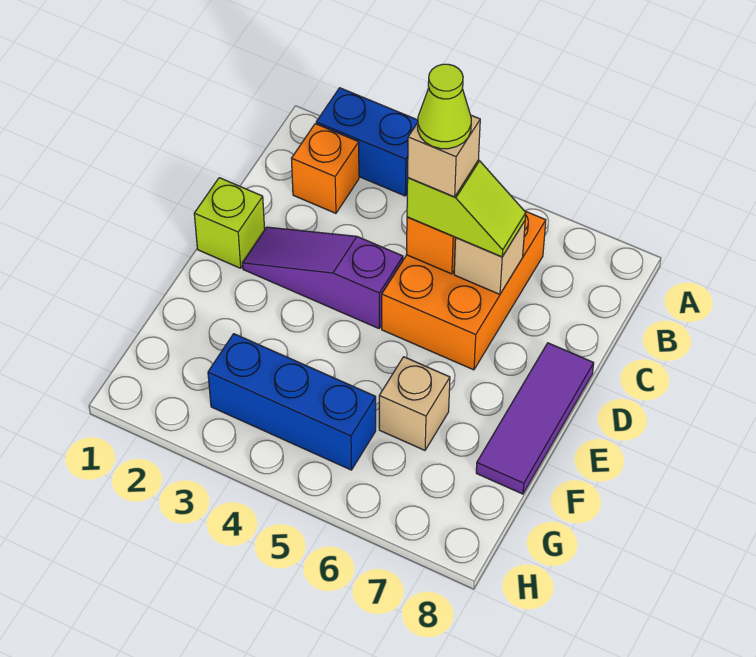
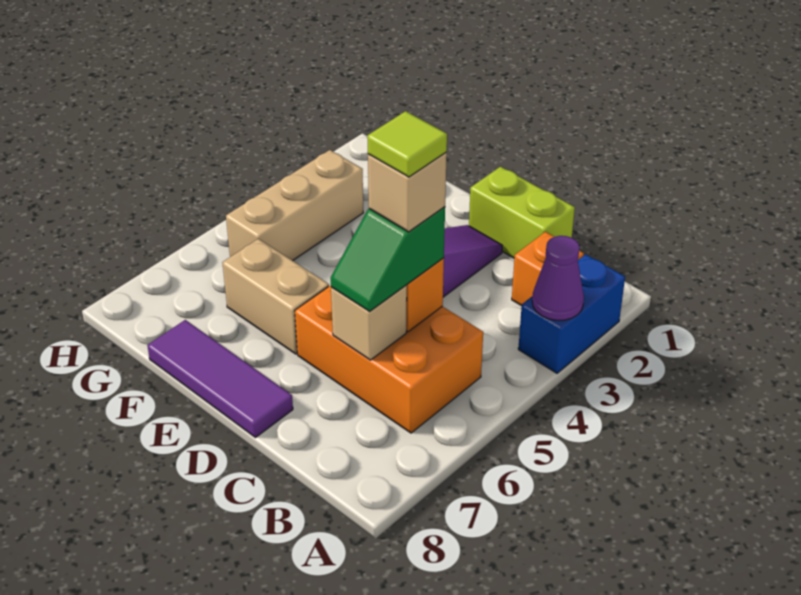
none -> purple cone A3 level 2
lime slope C5:C6 level 3 top 5 -> green slope C5:C6 level 3 top 5
lime cone C5 level 5 -> lime tile C5 level 5
lime brick D1 level 1 -> lime brick C1:D1 level 1
tan brick F6 level 1 -> tan brick E6:F6 level 1
blue brick G3:G5 level 1 -> tan brick G3:G5 level 1

